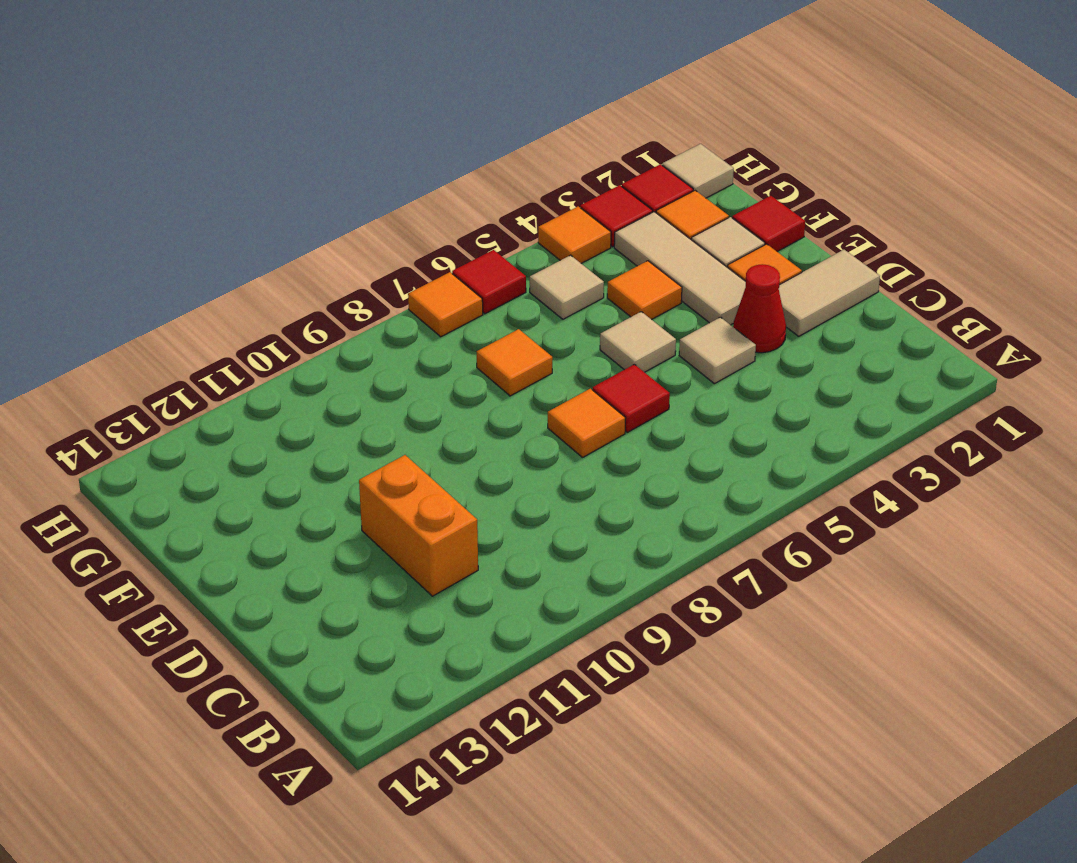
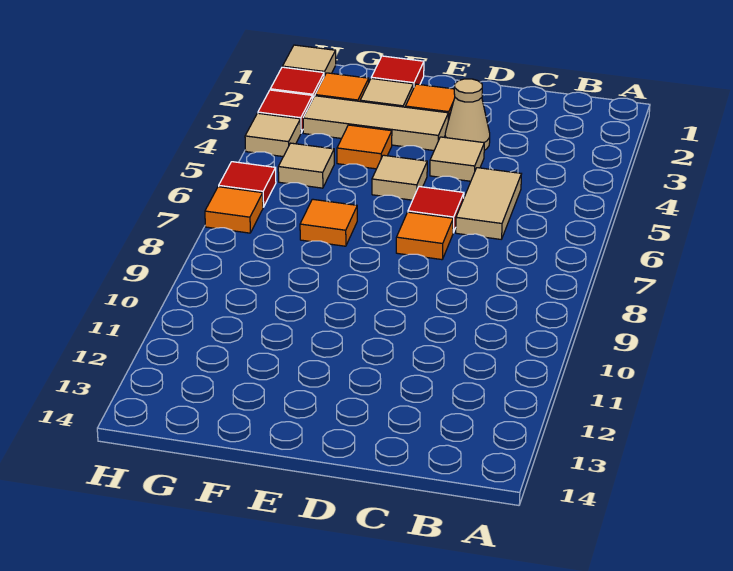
orange brick C11:D11 level 1 -> none
tan tile D1:D2 level 1 -> tan tile C5:C6 level 1
red cone D3 level 1 -> tan cone D3 level 1
orange tile H4 level 1 -> tan tile H4 level 1

